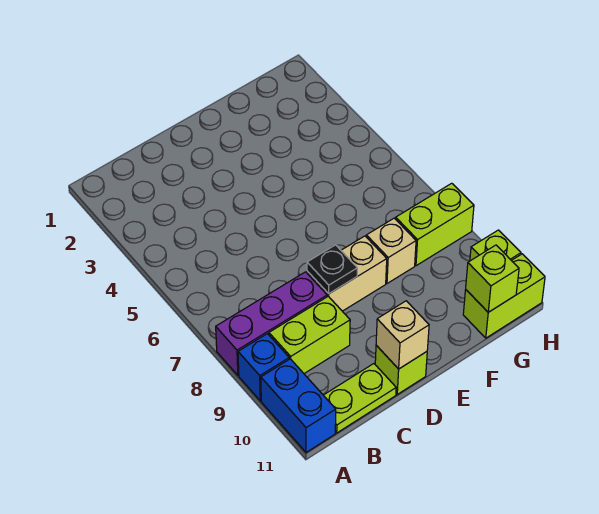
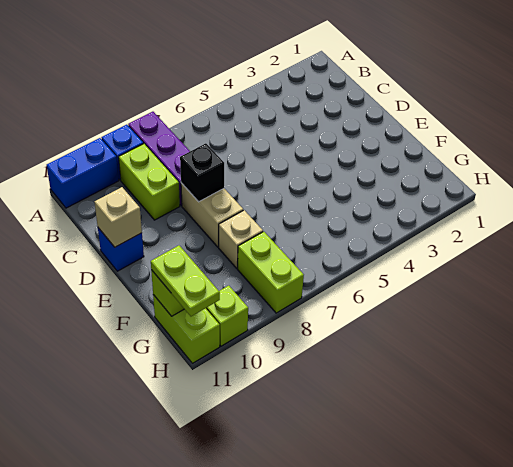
lime plate B11:C11 level 1 -> lime plate G11:H11 level 3
black plate D8 level 2 -> black brick D8 level 2
lime brick D11 level 1 -> blue brick D11 level 1

